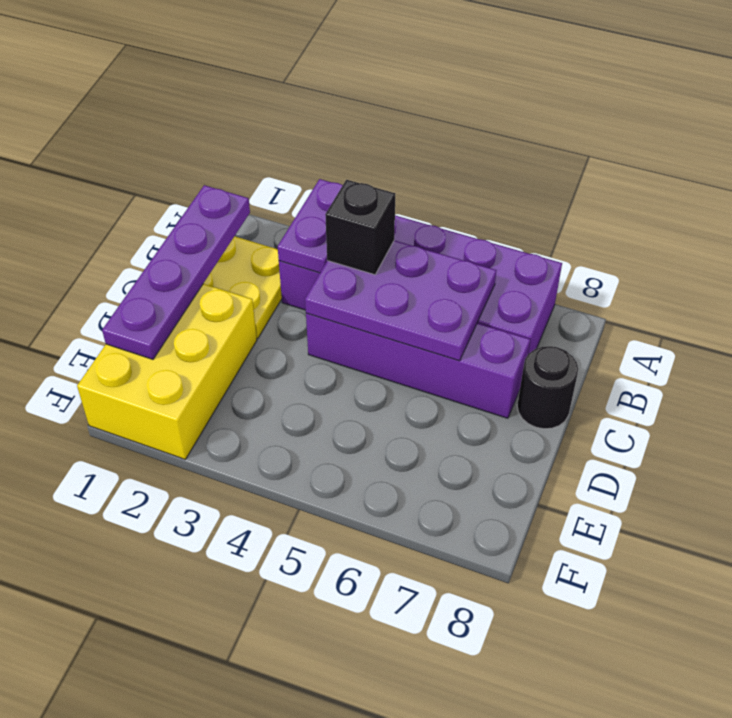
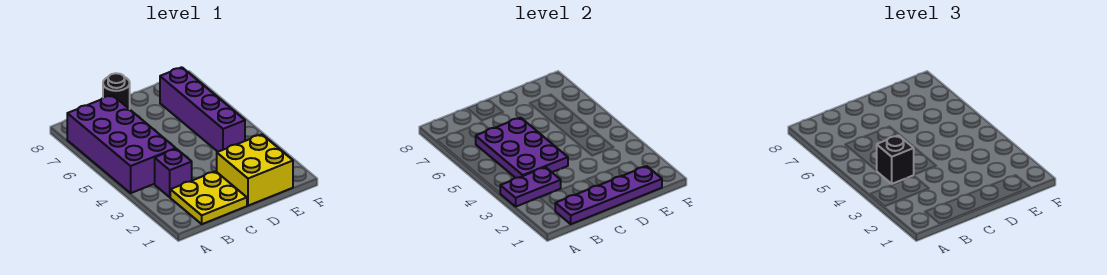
purple brick C4:C7 level 1 -> purple brick E4:E7 level 1
yellow brick D1:F2 level 1 -> yellow brick D1:E2 level 1

